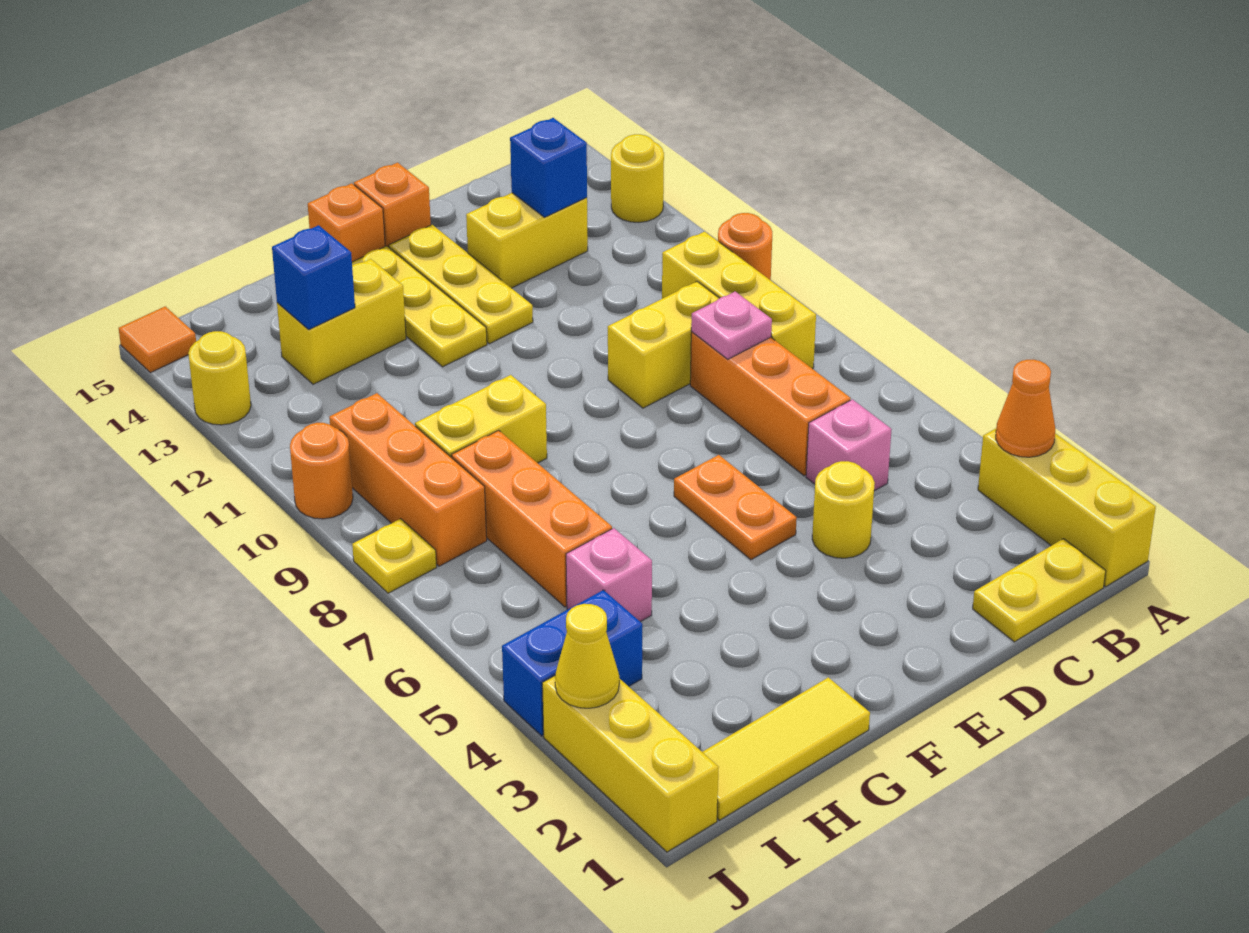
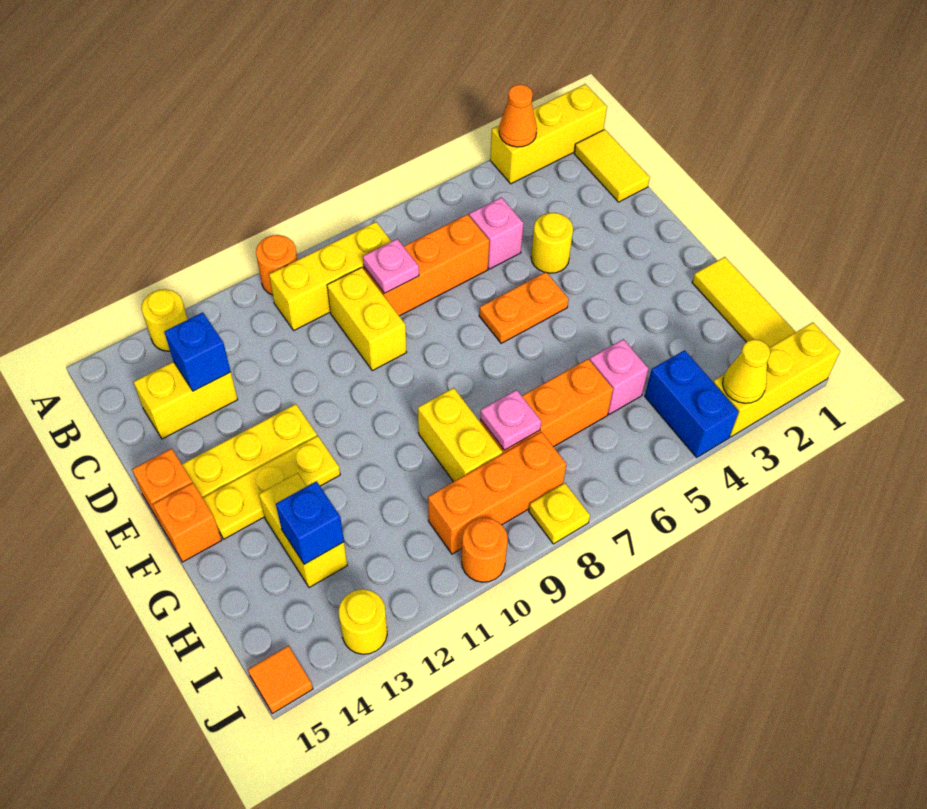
yellow plate B1:C1 level 1 -> yellow tile B1:C1 level 1
yellow brick C13:D13 level 1 -> yellow brick C13:C14 level 1
none -> pink plate H8 level 2

